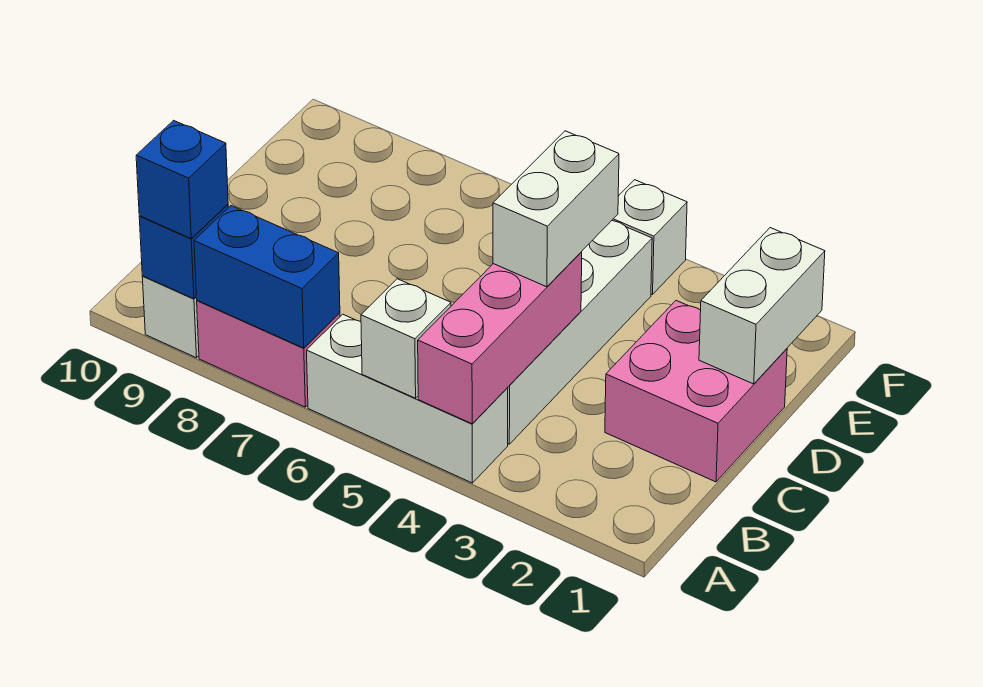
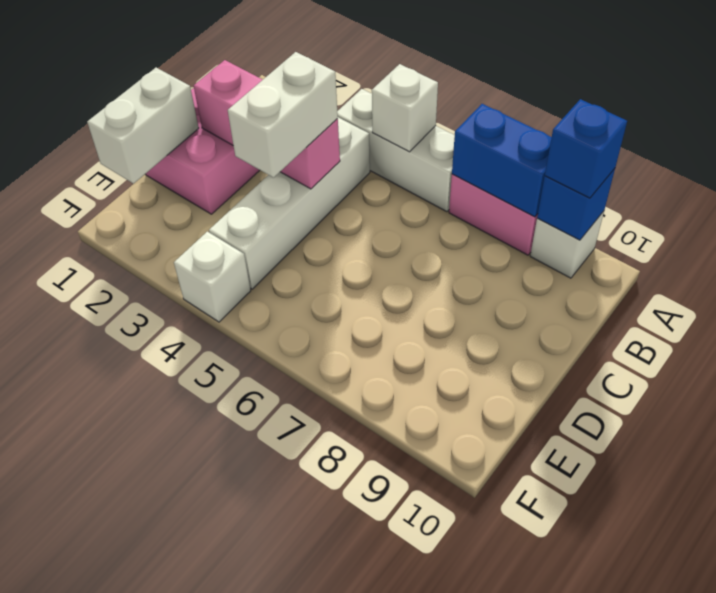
pink brick A4:C4 level 2 -> pink brick C2:C4 level 2

